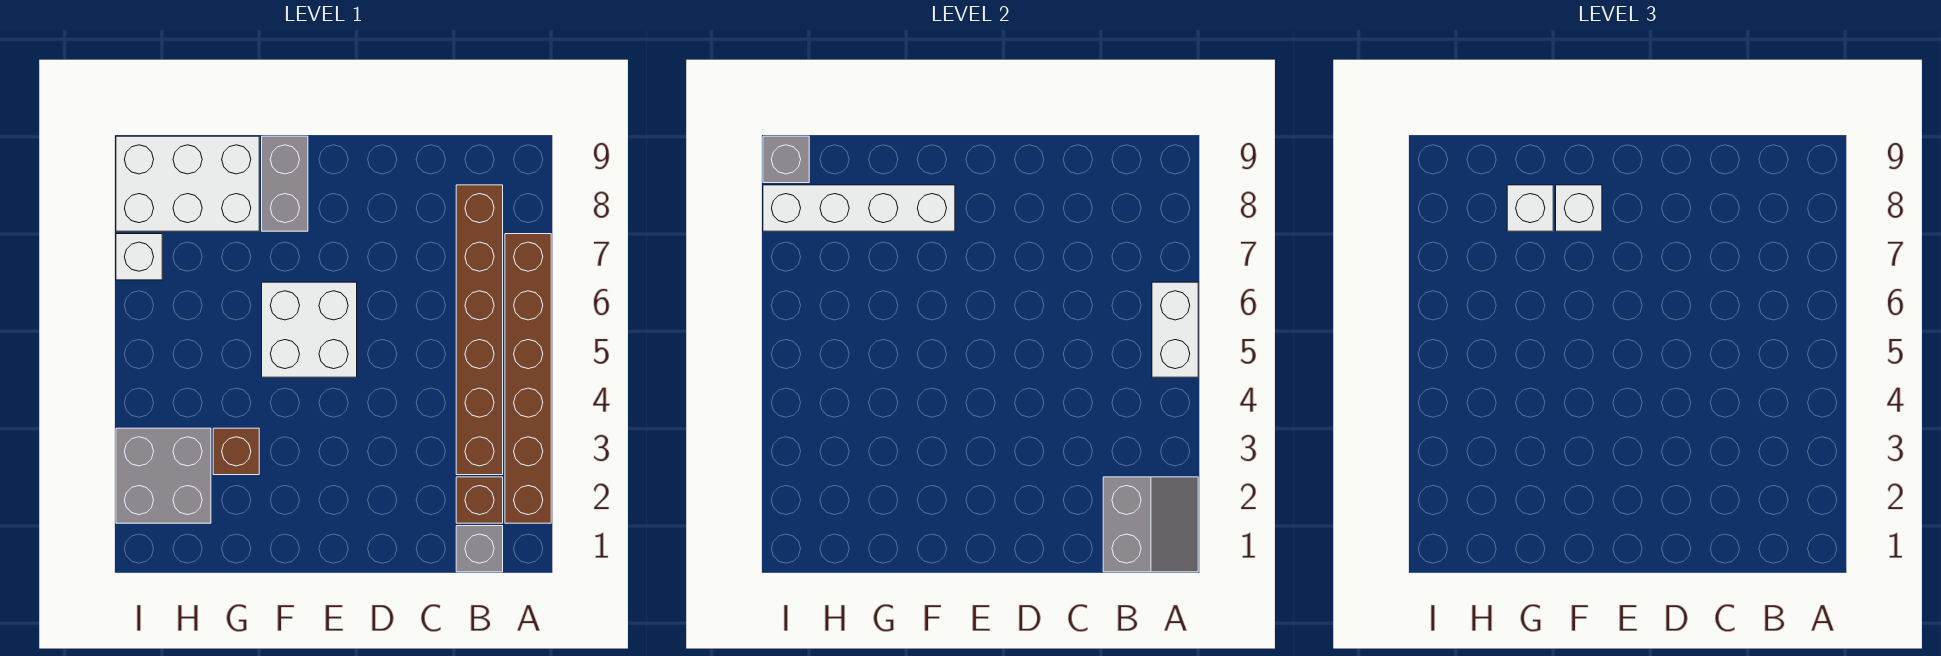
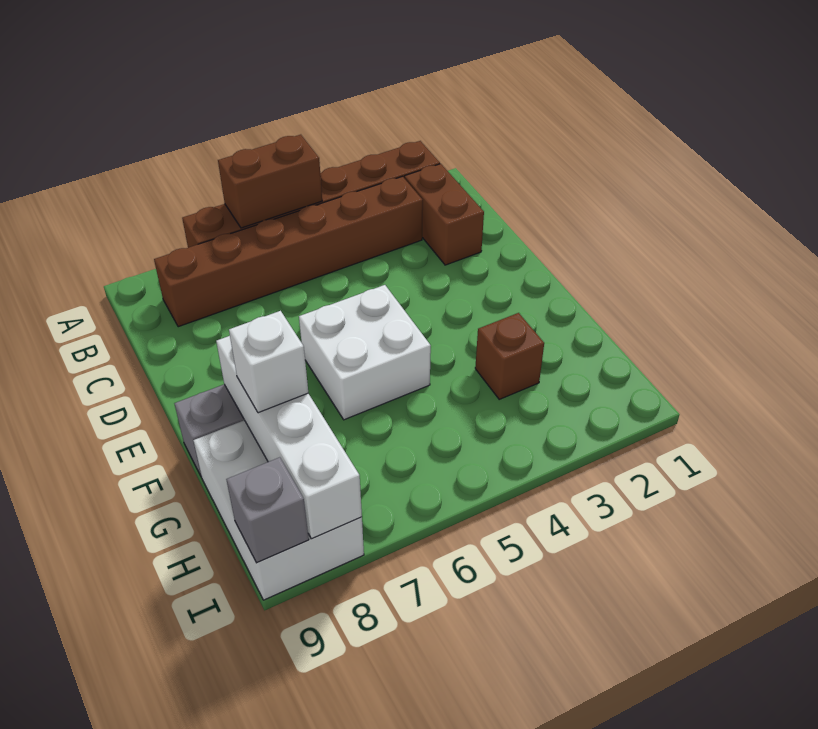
grey slope A1:B2 level 2 top B -> none
white brick A5:A6 level 2 -> brown brick A5:A6 level 2
grey brick B1 level 1 -> none
brown brick B2 level 1 -> brown brick B2:C2 level 1
white brick F8 level 3 -> none
grey brick H2:I3 level 1 -> none
white brick I7 level 1 -> none

